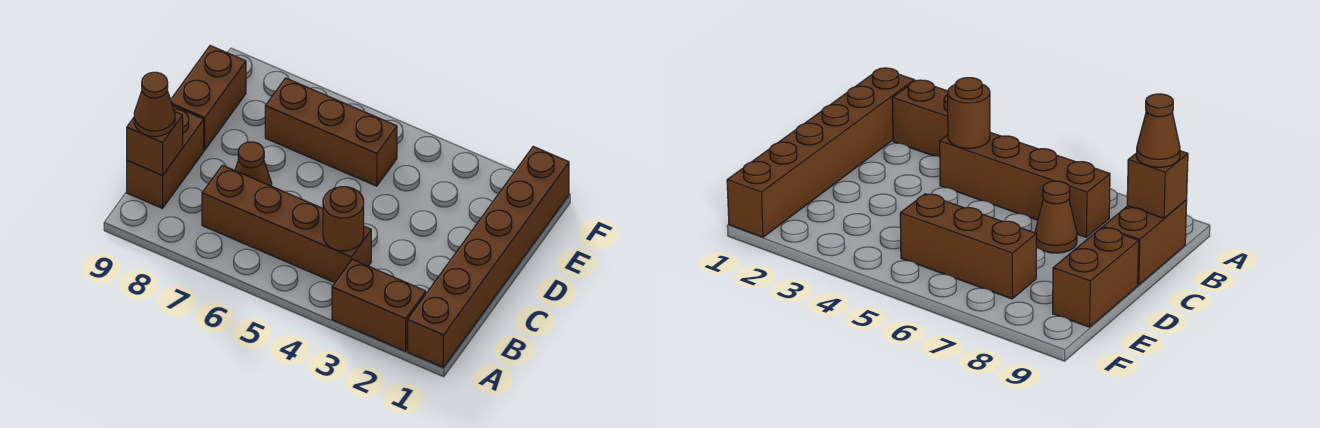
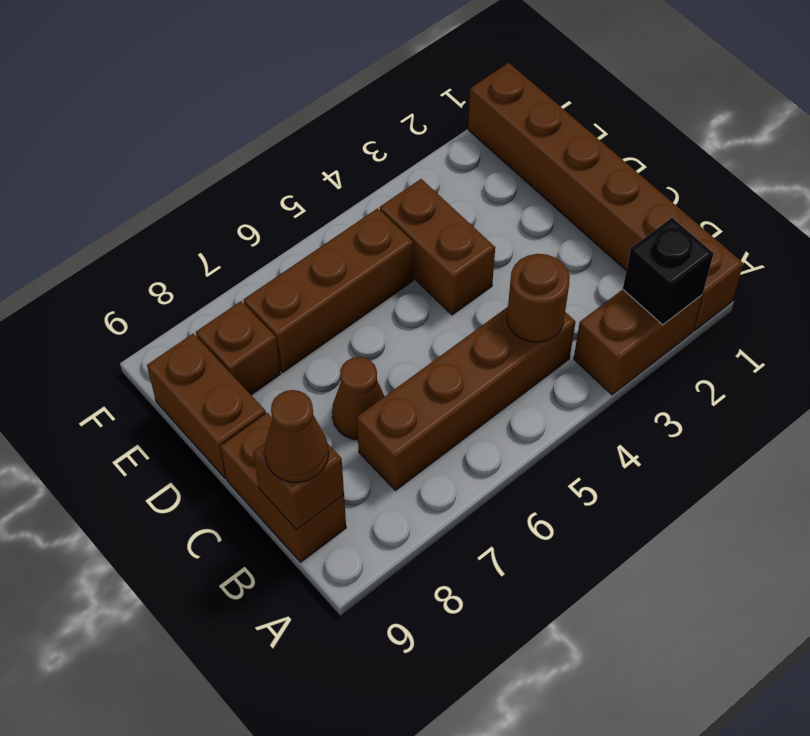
none -> black brick A2 level 2
none -> brown brick D4:E4 level 1
none -> brown brick E8 level 1

